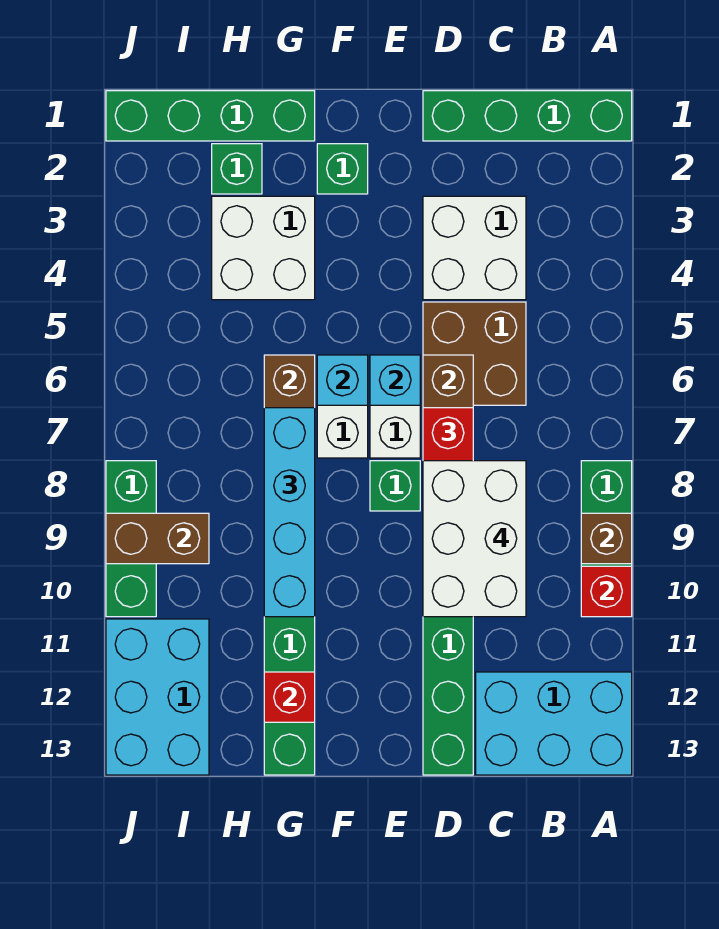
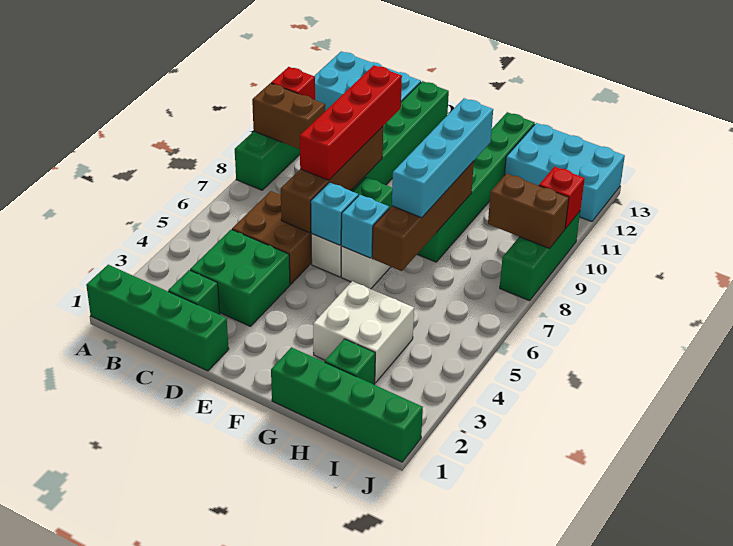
brown brick A9 level 2 -> brown brick A9:B9 level 2
white brick C3:D4 level 1 -> green brick C3:D4 level 1
white brick C8:D10 level 4 -> none
green brick F2 level 1 -> green brick C2 level 1
red brick G12 level 2 -> red brick J10 level 2
cyan brick I11:J13 level 1 -> cyan brick H12:J13 level 1

